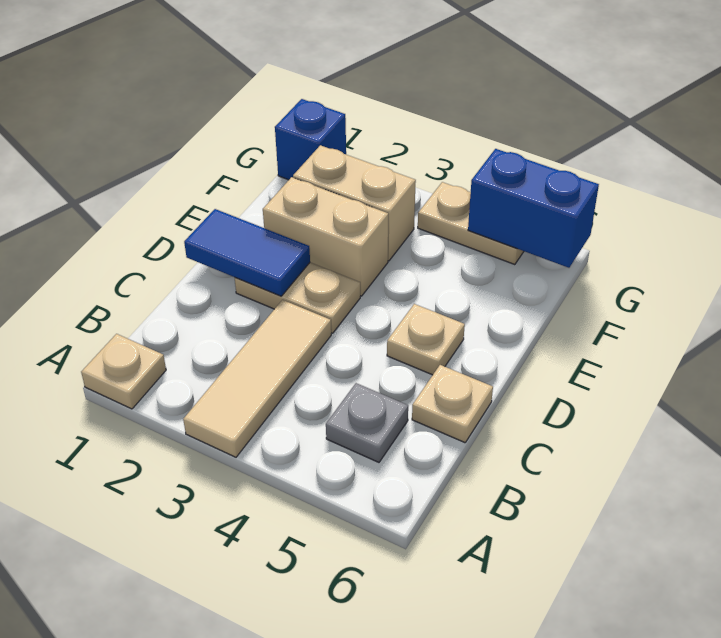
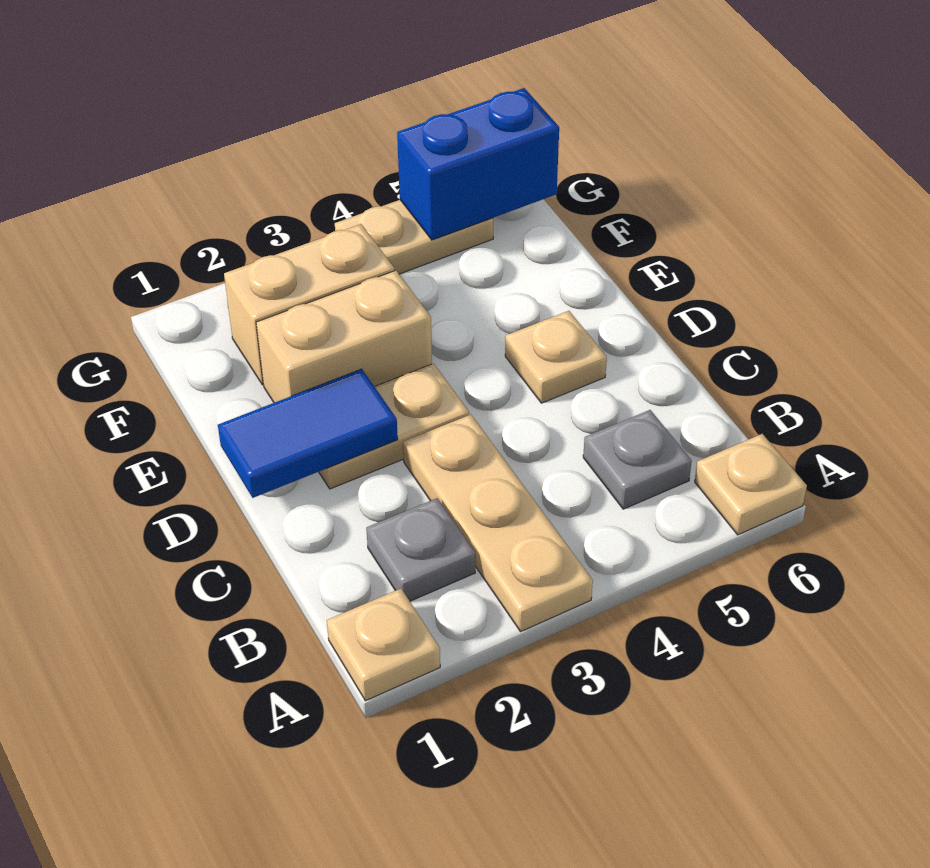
tan tile A3:C3 level 1 -> tan plate A3:C3 level 1
none -> grey plate B2 level 1
tan plate C6 level 1 -> tan plate A6 level 1
blue brick G1 level 1 -> none

